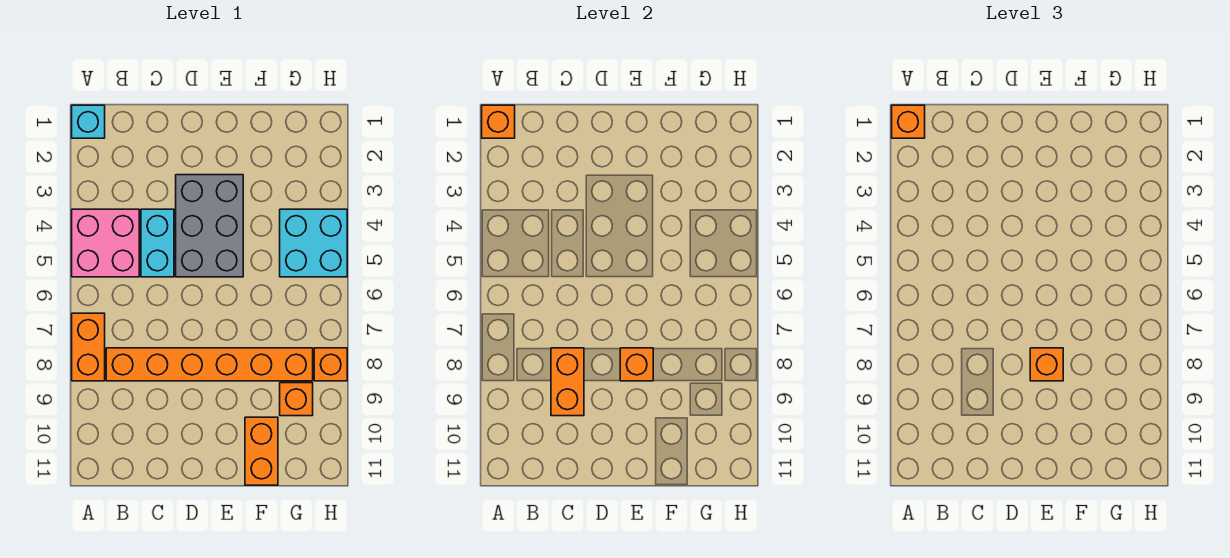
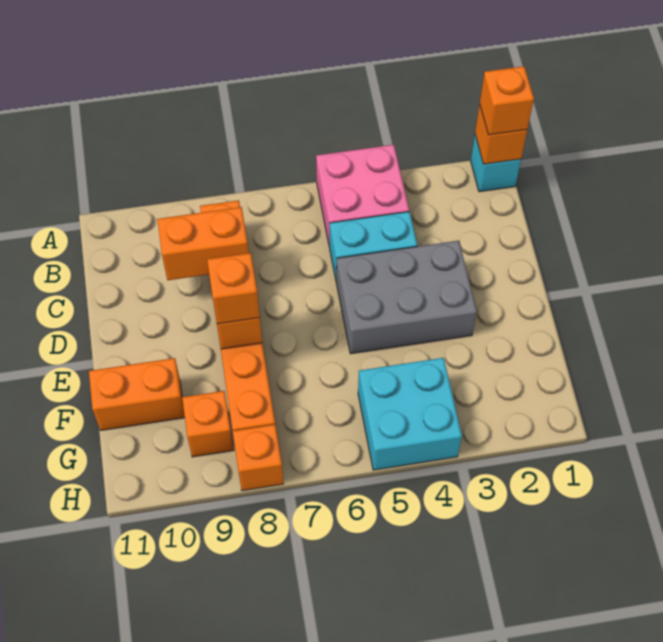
orange brick A7:A8 level 1 -> none

